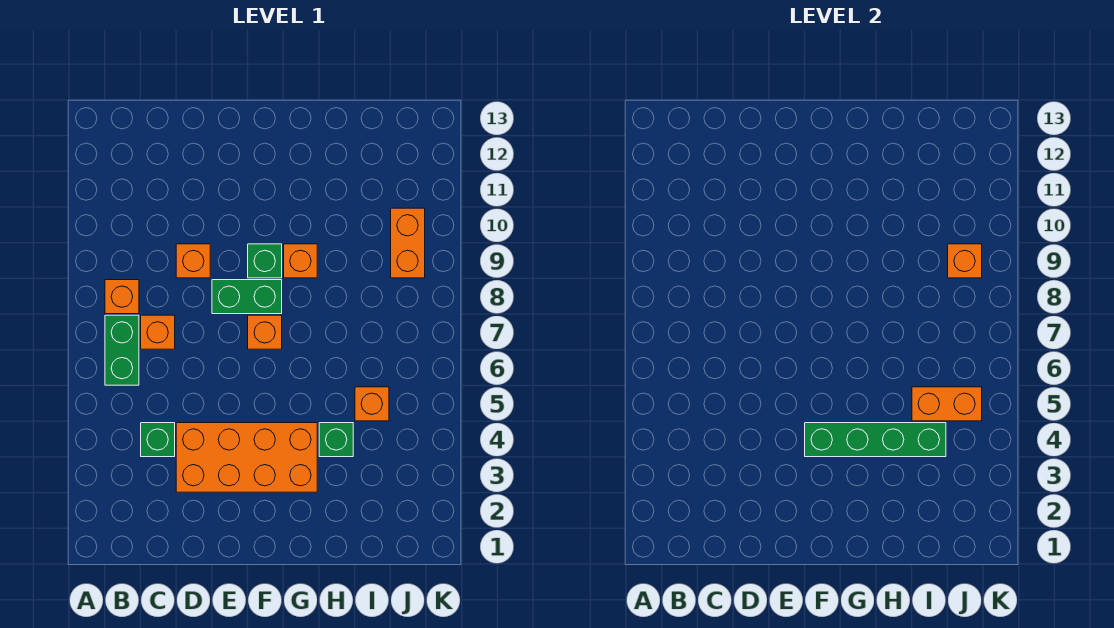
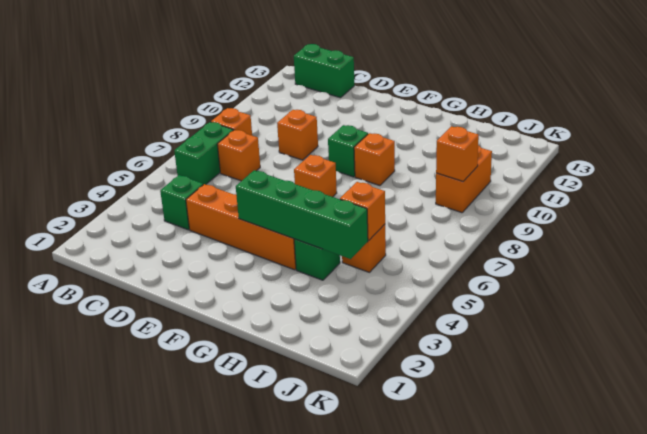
orange brick D3:G4 level 1 -> orange brick D4:G4 level 1
green brick E8:F8 level 1 -> green brick B13:C13 level 1
orange brick I5:J5 level 2 -> orange brick I5 level 2

